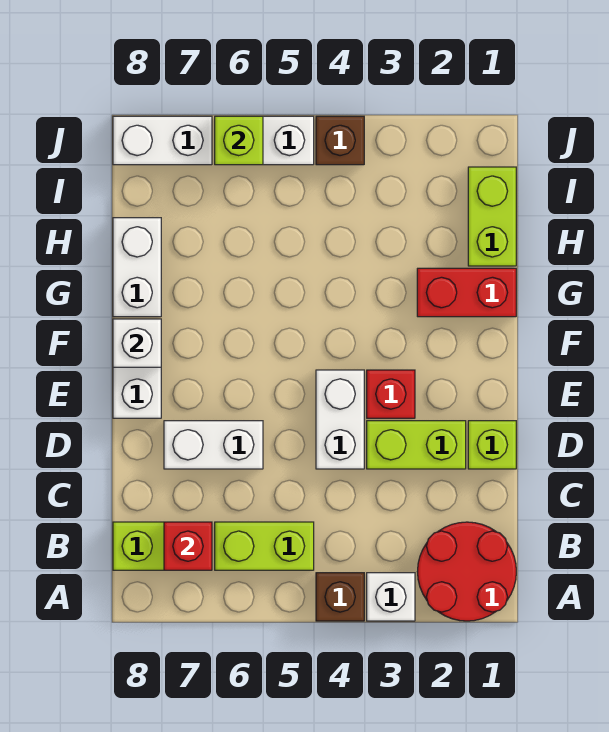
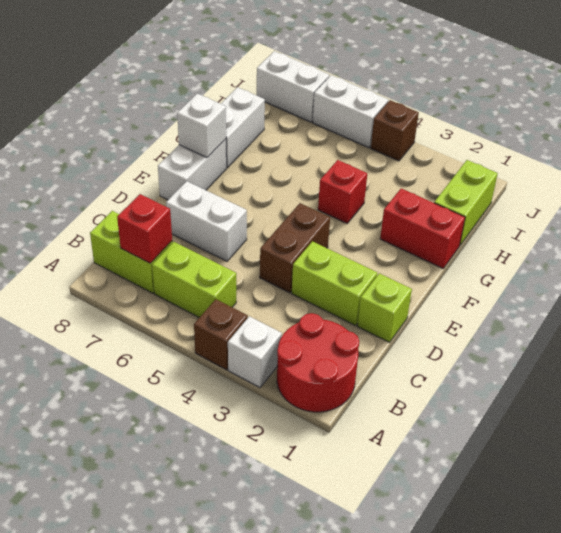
white brick D4:E4 level 1 -> brown brick D4:E4 level 1
red brick E3 level 1 -> red brick G4 level 1
lime brick J6 level 2 -> none

